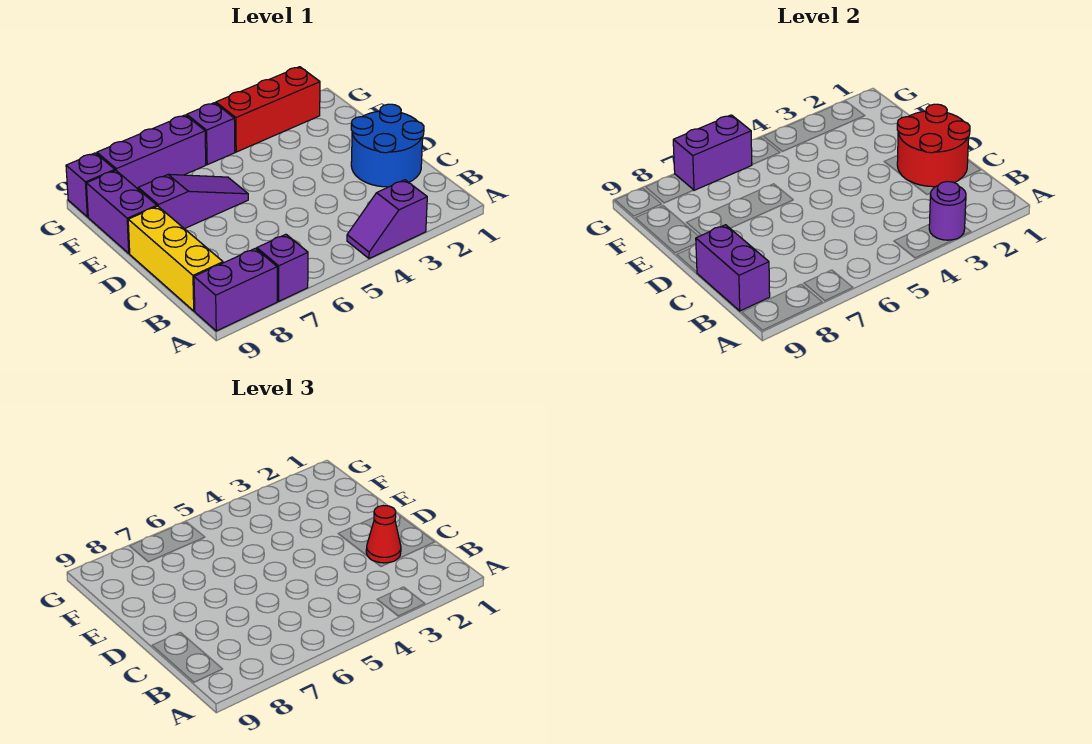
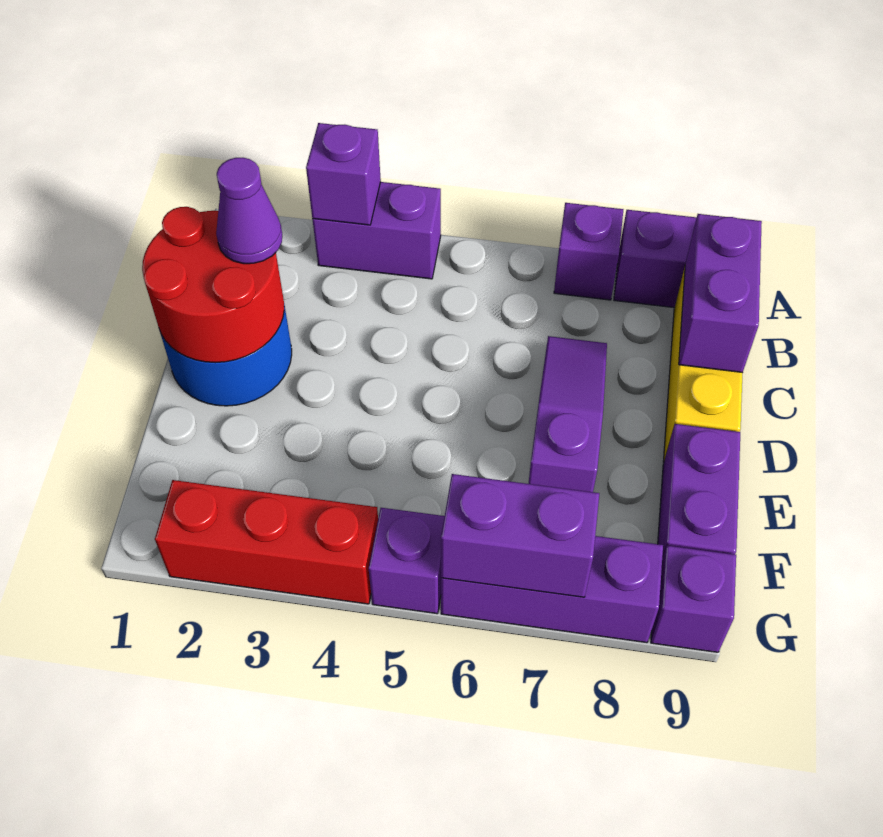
purple slope A3:A4 level 1 top 3 -> purple brick A3:A4 level 1
purple round brick A3 level 2 -> purple brick A3 level 2
red cone C2 level 3 -> purple cone C2 level 3
purple slope E6:E8 level 1 top 8 -> purple slope C7:E7 level 1 top E

